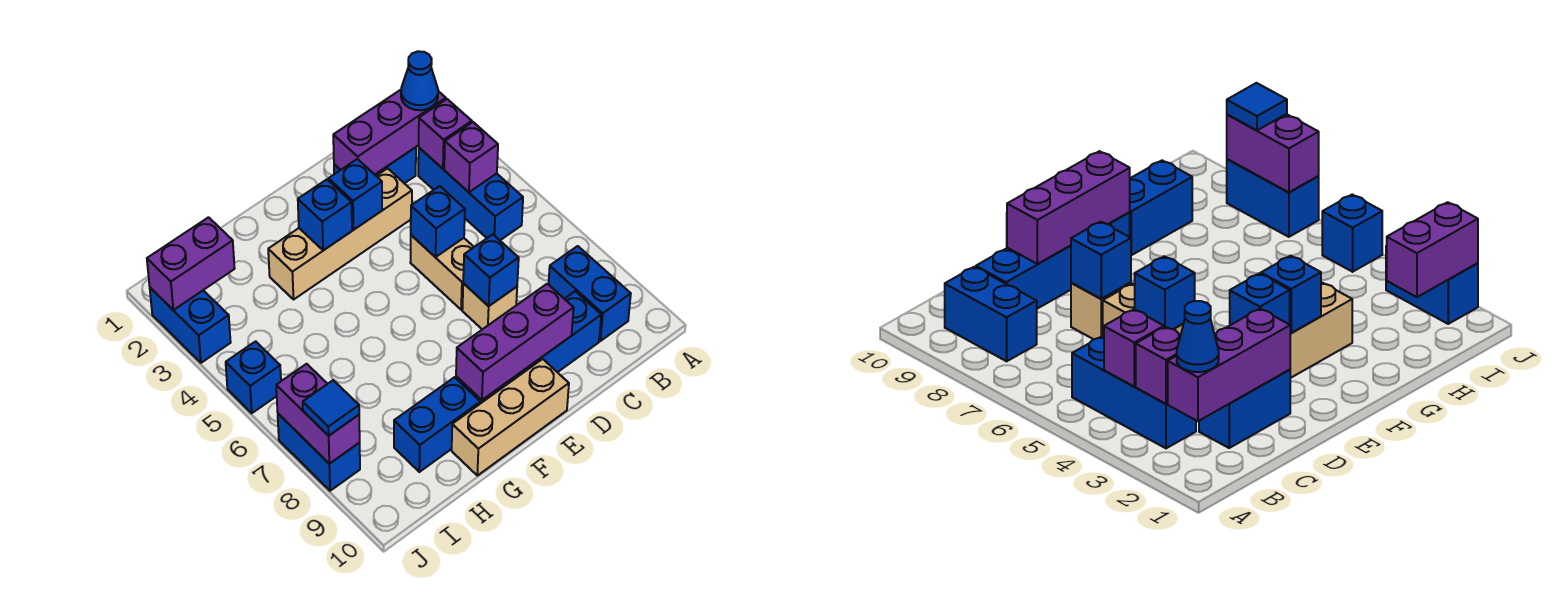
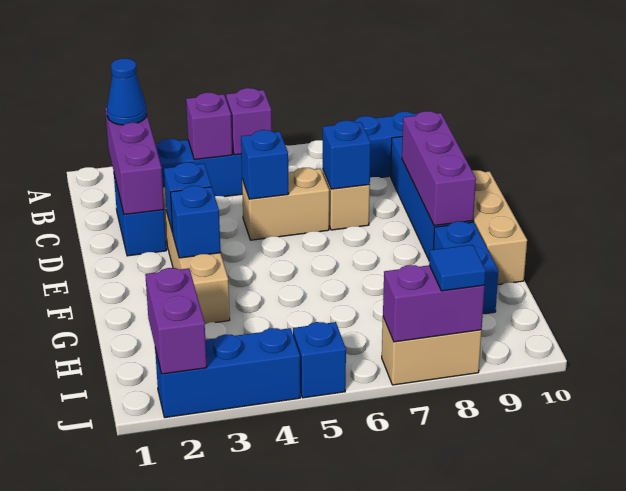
purple brick B3 level 2 -> purple brick B5 level 2
blue brick J2:J3 level 1 -> blue brick J2:J4 level 1
blue brick J7:J8 level 1 -> tan brick J7:J8 level 1

